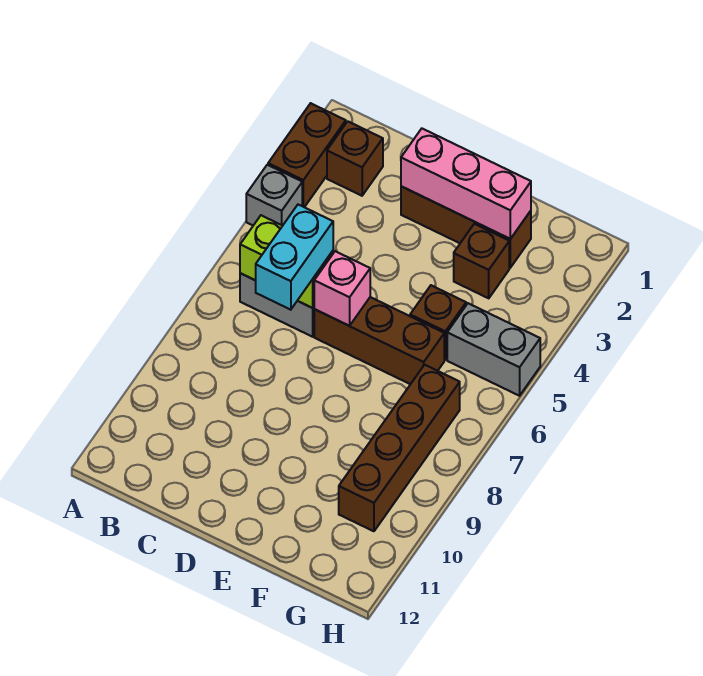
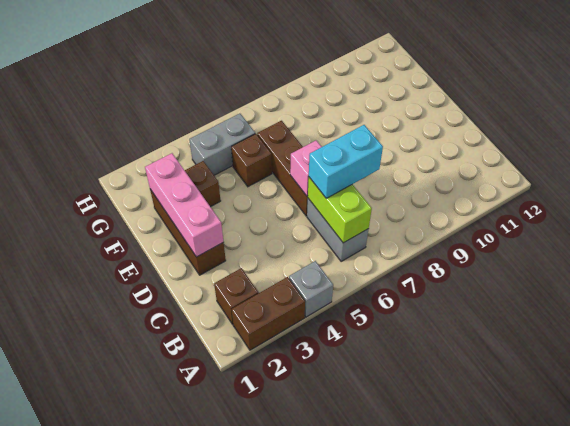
grey brick G5:H5 level 1 -> grey brick G4:G5 level 1
brown brick G7:G10 level 1 -> none

